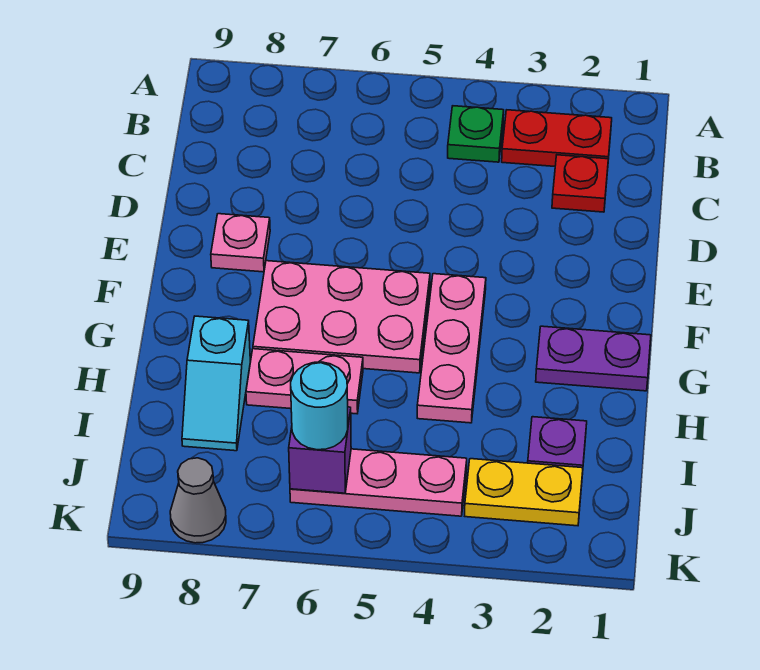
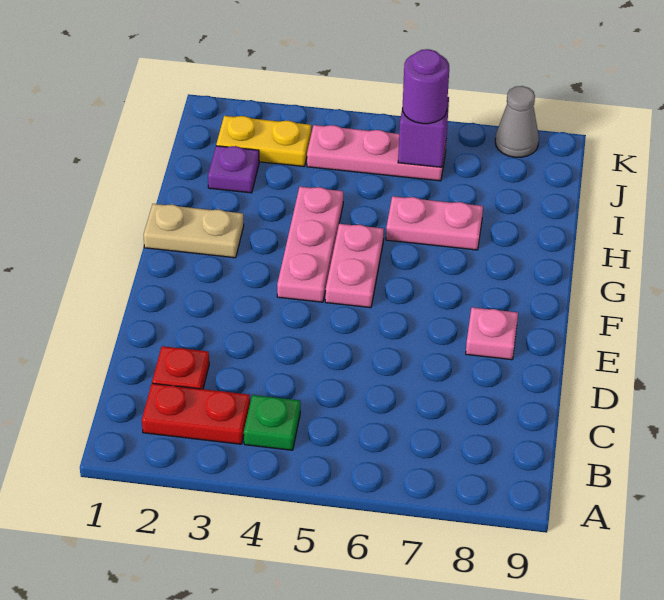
pink plate F5:G7 level 1 -> pink plate F5:G5 level 1
purple plate G1:G2 level 1 -> tan plate G1:G2 level 1
cyan slope H8:I8 level 1 top H -> none
cyan round brick J6 level 3 -> purple round brick J6 level 3

